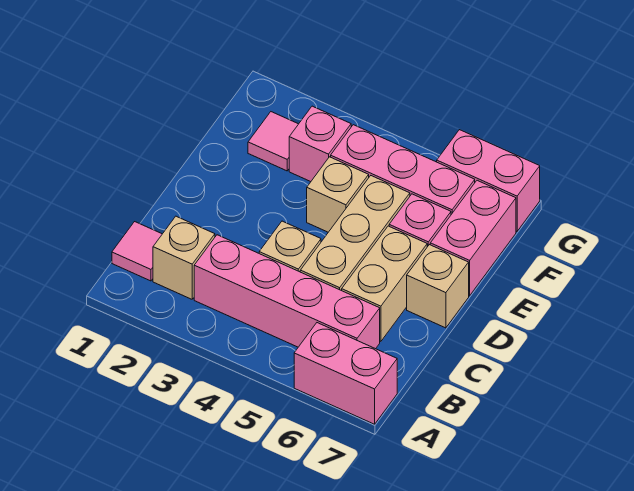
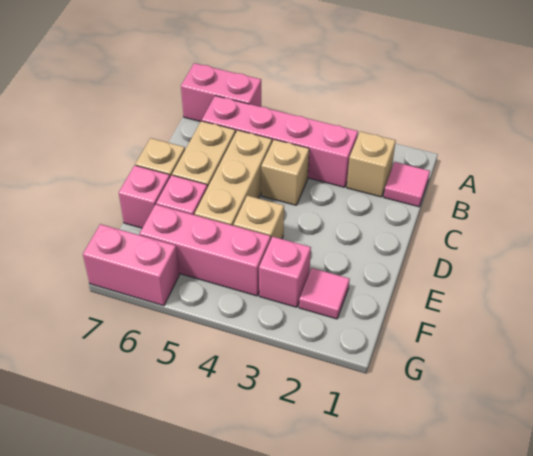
pink brick E7:F7 level 1 -> pink brick E7 level 1

